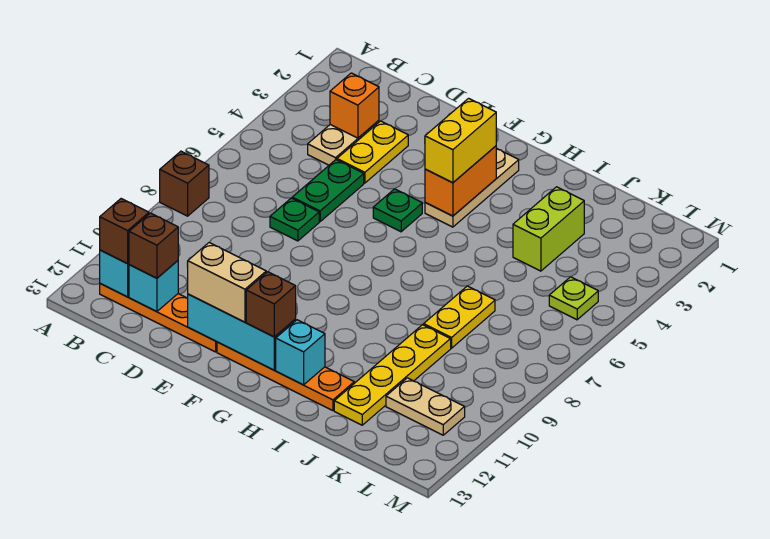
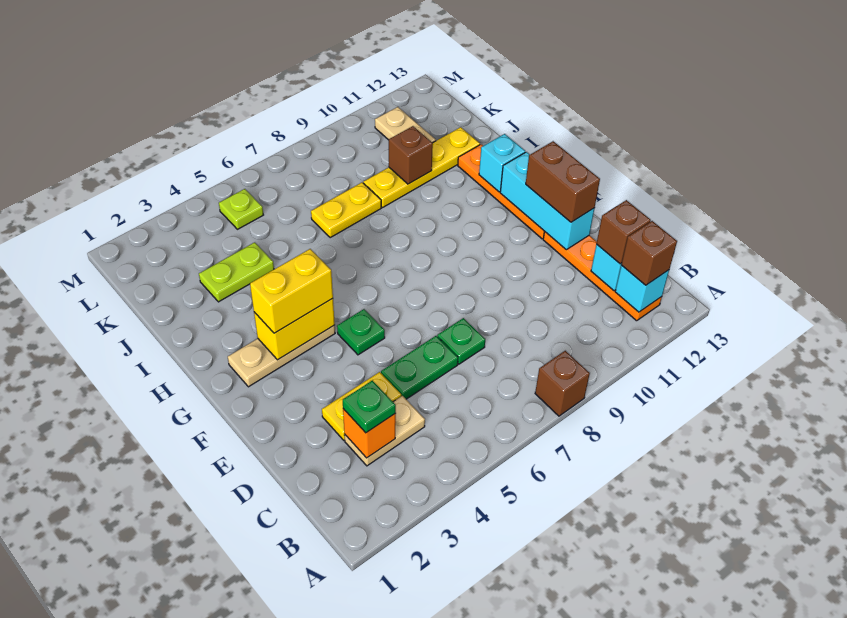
none -> green plate C3 level 3
tan brick E12:F12 level 3 -> brown brick E12:F12 level 3
orange brick G3:G4 level 2 -> yellow brick G3:G4 level 2
brown brick G12 level 3 -> brown brick J10 level 2
lime brick J3:J4 level 1 -> lime plate J3:J4 level 1

